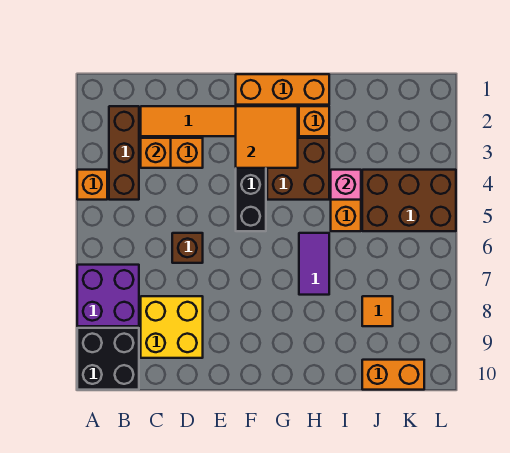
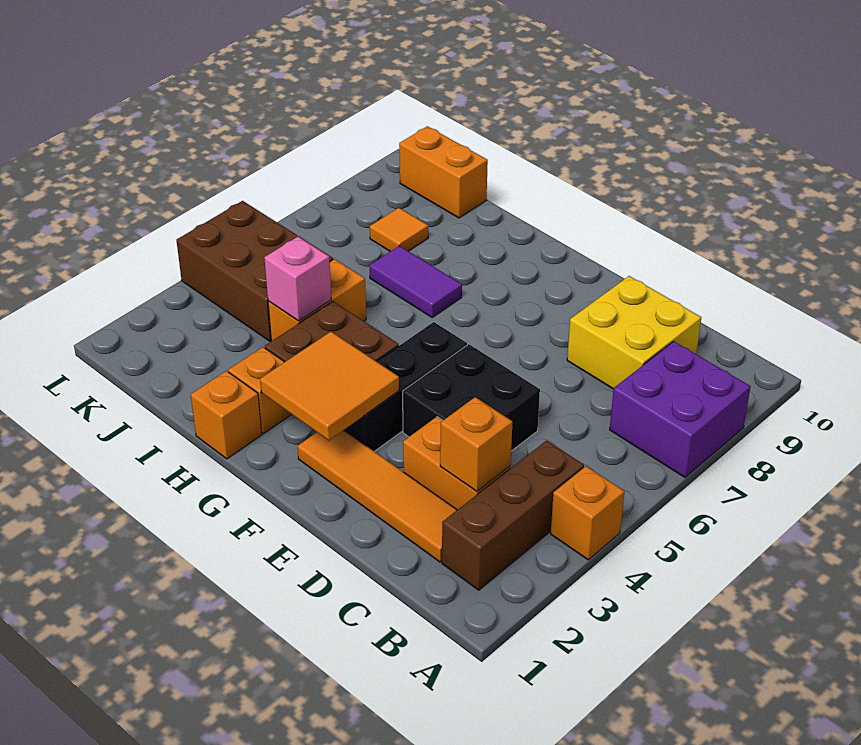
black brick A9:B10 level 1 -> black brick D4:E5 level 1
brown brick D6 level 1 -> none
orange brick F1:H1 level 1 -> orange brick H1 level 1
purple tile H6:H7 level 1 -> purple tile H7:I7 level 1

